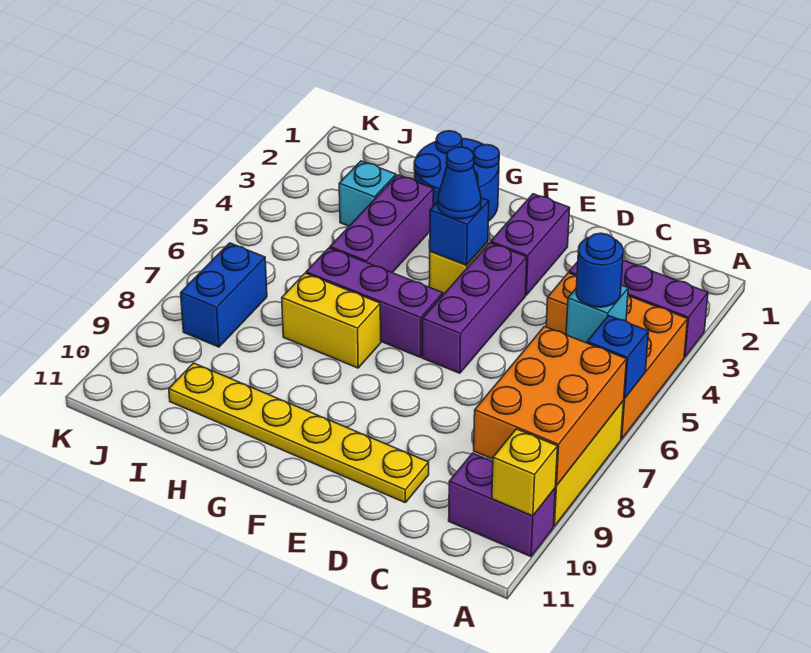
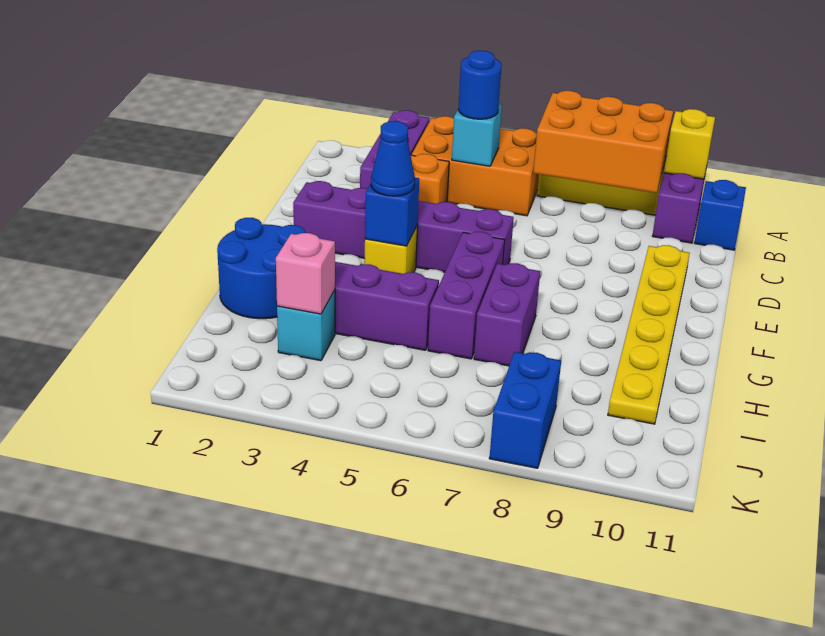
blue brick A6 level 2 -> blue brick B11 level 1
yellow brick G7:H7 level 1 -> purple brick G7:H7 level 1
none -> pink brick I3 level 2
blue brick J7:J8 level 1 -> blue brick J8:K8 level 1

